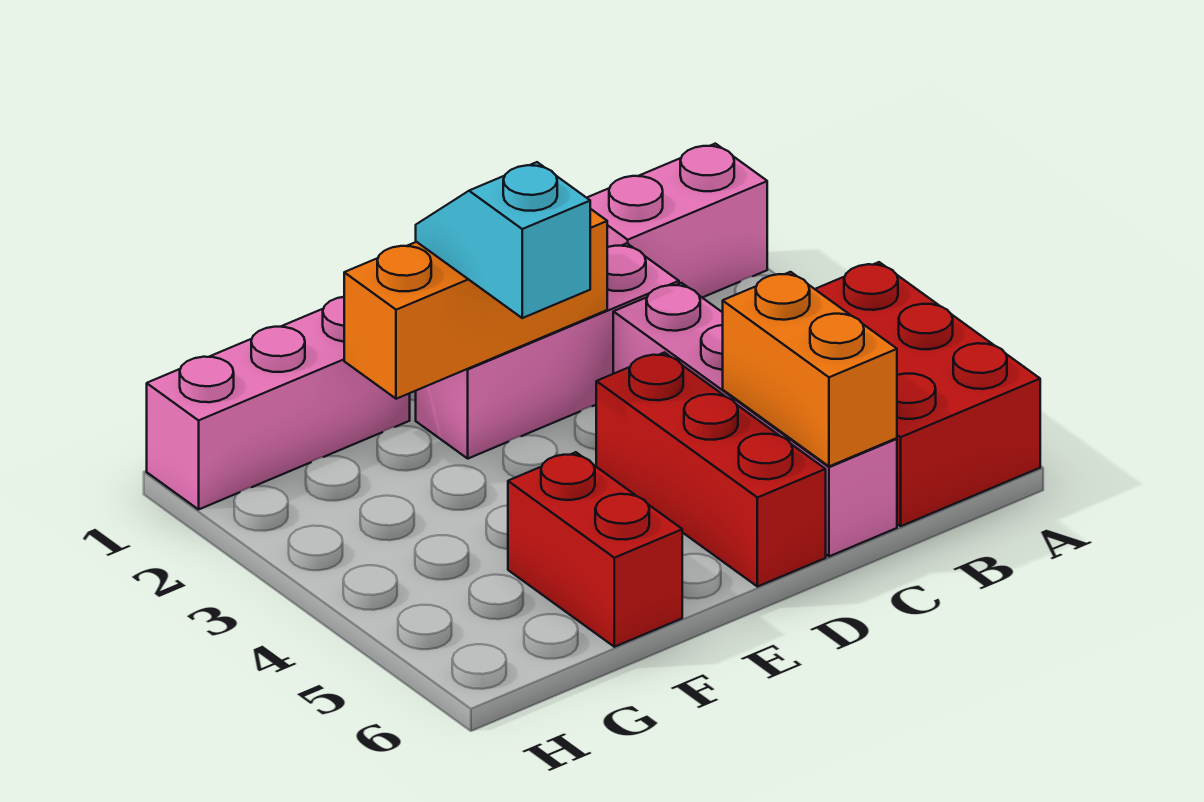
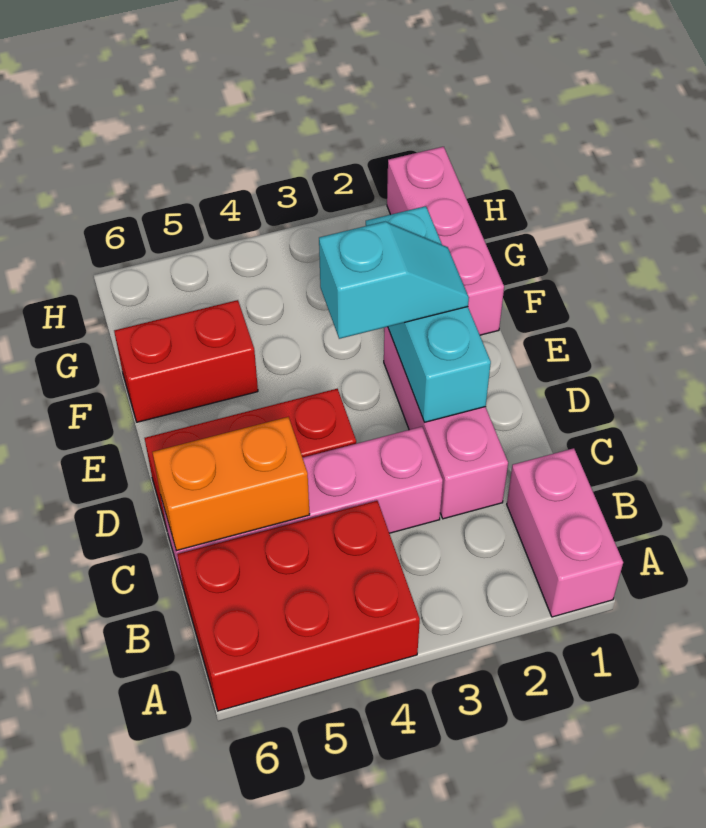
orange brick D2:F2 level 2 -> cyan brick D2:F2 level 2

